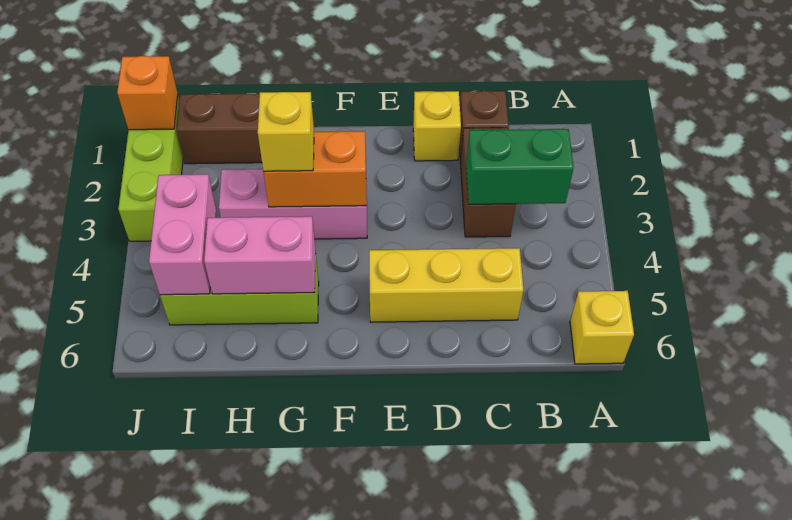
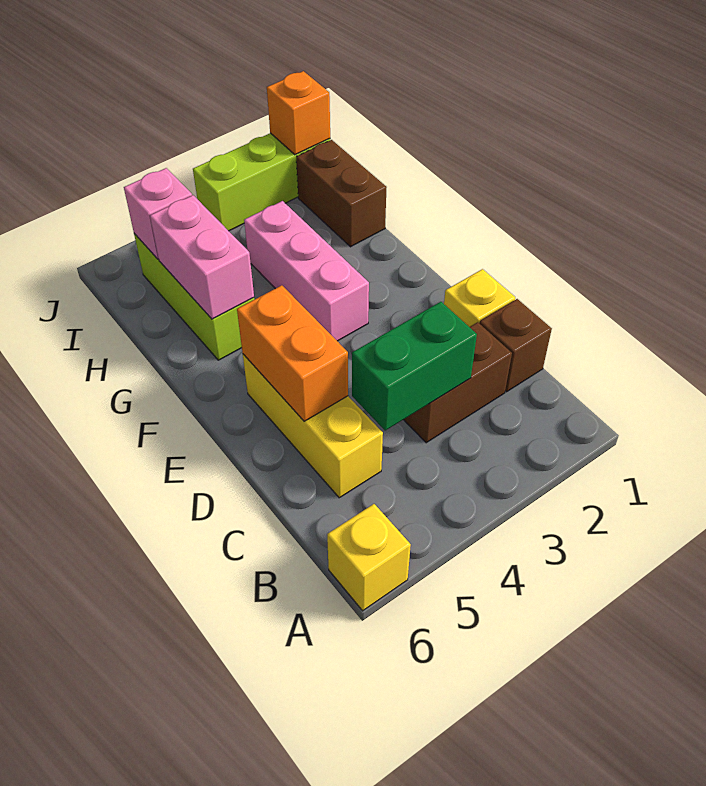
green brick B3:C3 level 2 -> green brick C3:C4 level 2
orange brick F3:G3 level 2 -> orange brick D5:E5 level 2
yellow brick G3 level 3 -> none
pink brick I4:I5 level 2 -> pink brick I5 level 2

